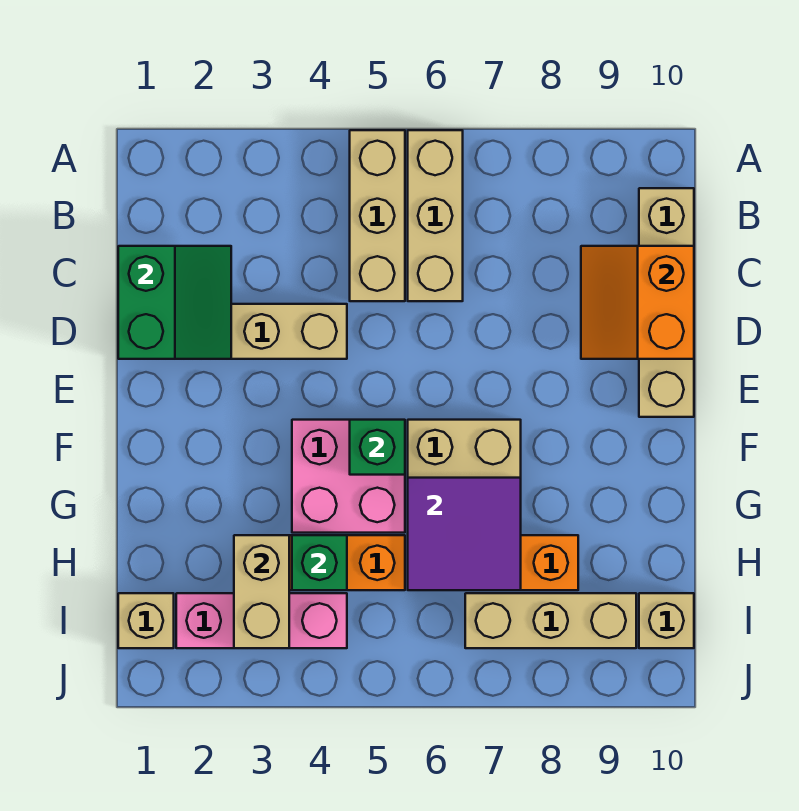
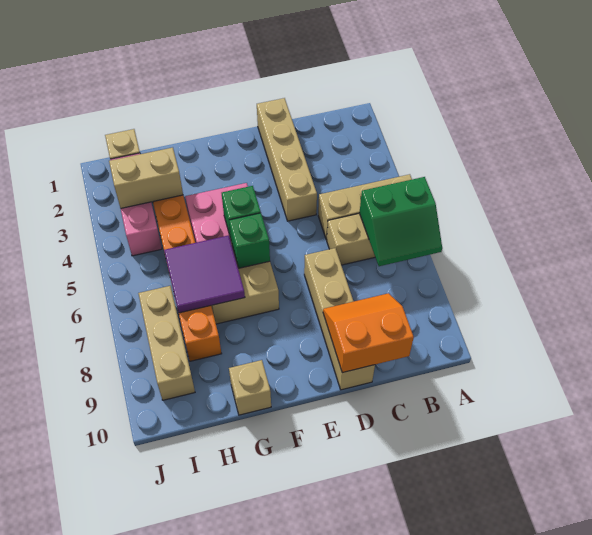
tan brick B10:E10 level 1 -> tan brick D7:D10 level 1
green slope C1:D2 level 2 top 1 -> green slope A6:B7 level 2 top 6
green brick H4 level 2 -> green brick F6 level 2
tan brick I10 level 1 -> tan brick G10 level 1

